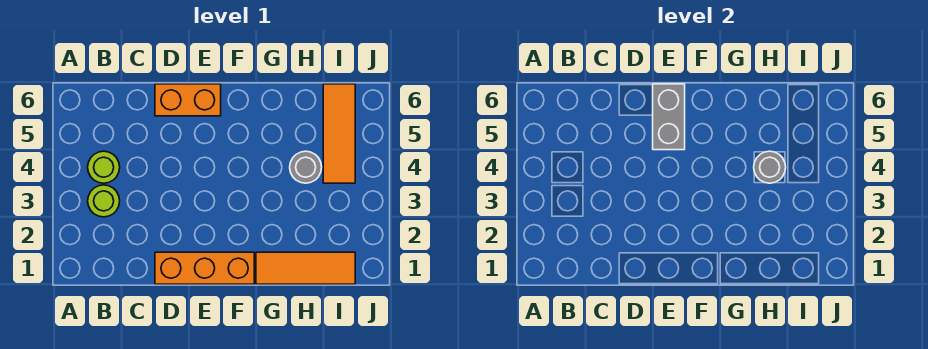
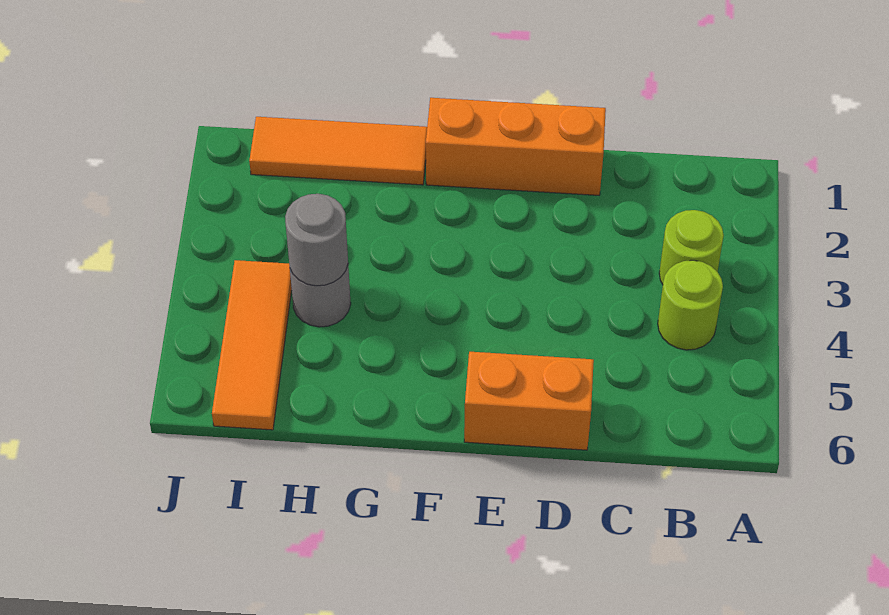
grey brick E5:E6 level 2 -> none

